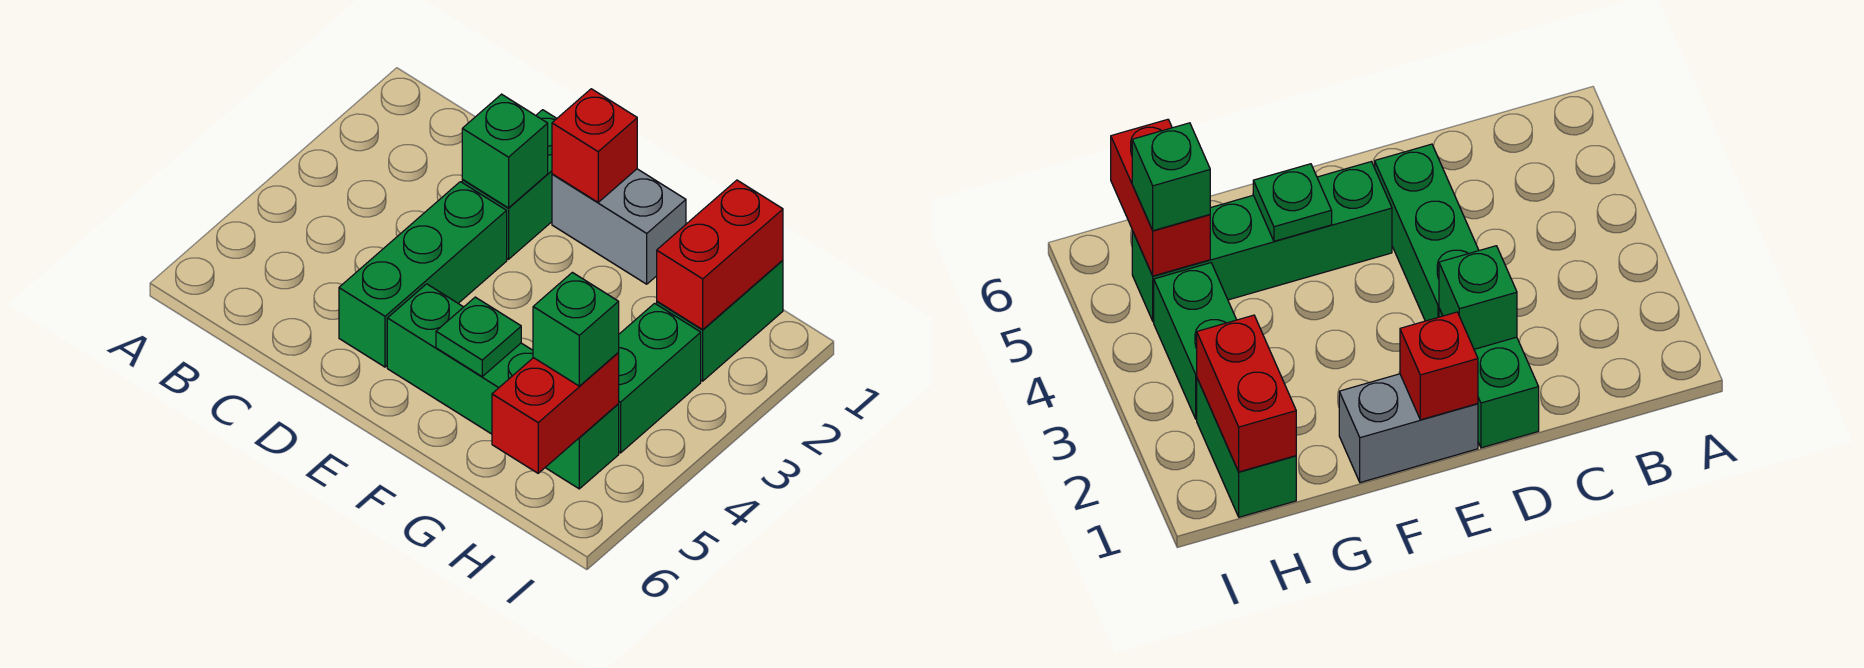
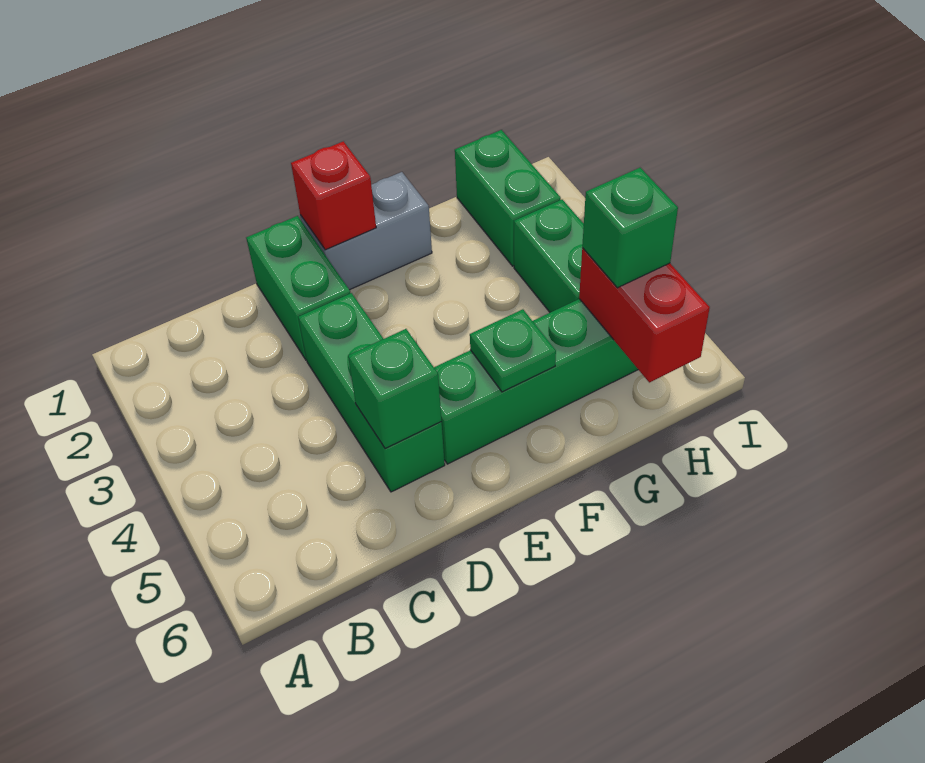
green brick D2 level 2 -> green brick D5 level 2
red brick H1:H2 level 2 -> none

